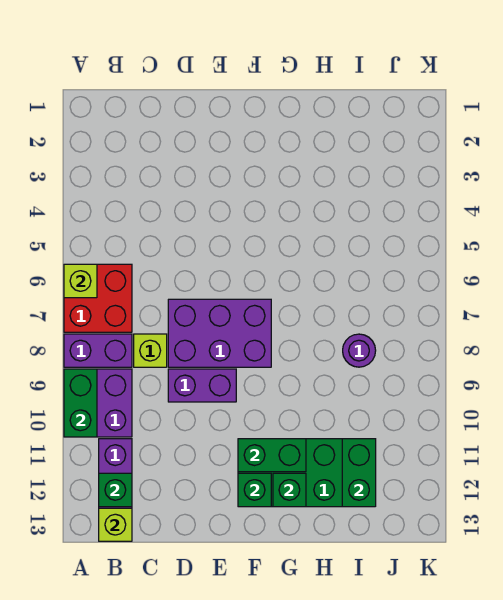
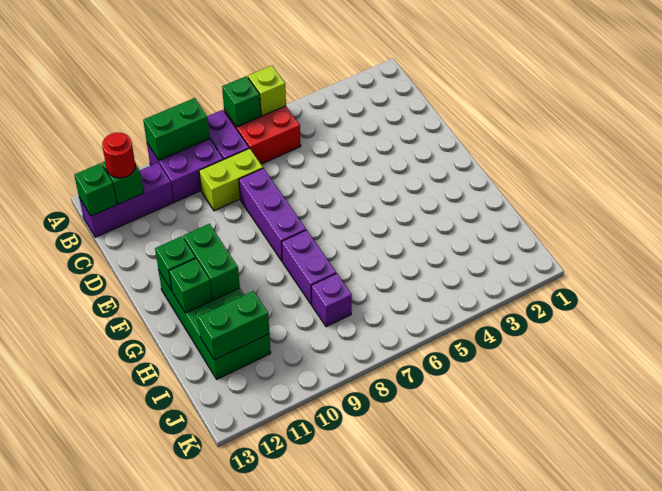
none -> green brick A7 level 2
none -> red round brick B12 level 3
lime brick B13 level 2 -> green brick B13 level 2
lime brick C8 level 1 -> lime brick C8:C9 level 1
purple brick D7:F8 level 1 -> purple brick D8:F8 level 1
purple brick D9:E9 level 1 -> purple brick G8:H8 level 1
purple round brick I8 level 1 -> purple brick I8 level 1

